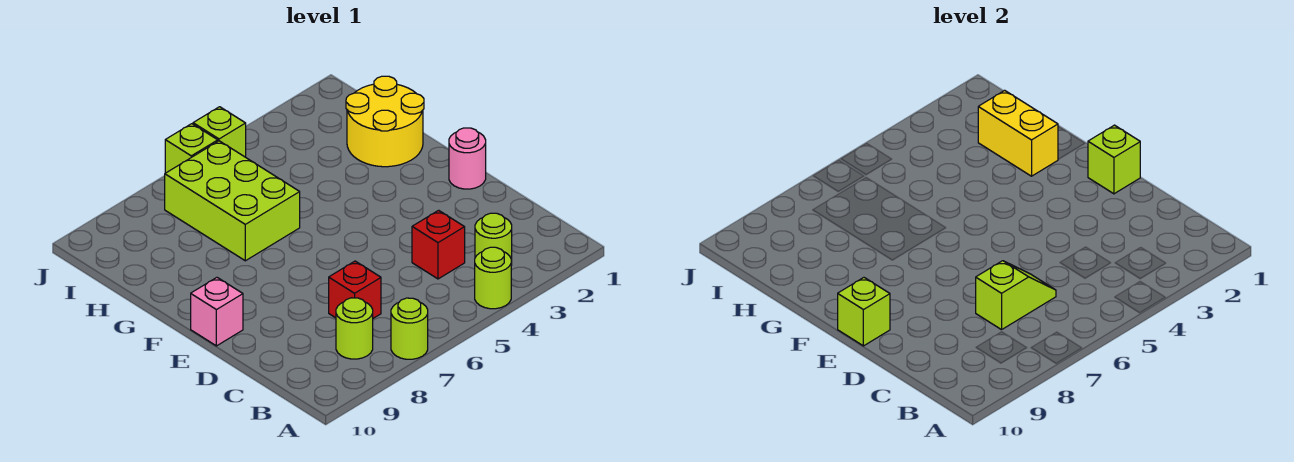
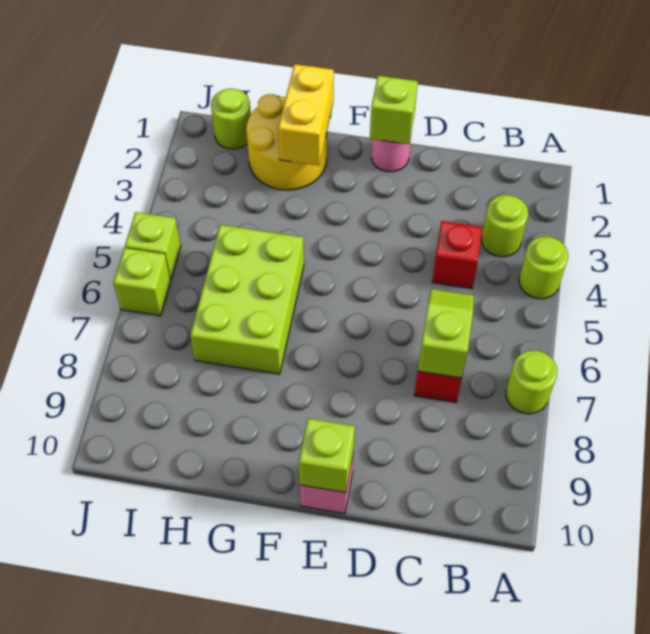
lime round brick B8 level 1 -> lime round brick I1 level 1
yellow brick G2:H2 level 2 -> yellow brick G1:G2 level 2
lime brick G6:I7 level 1 -> lime brick G5:H7 level 1

